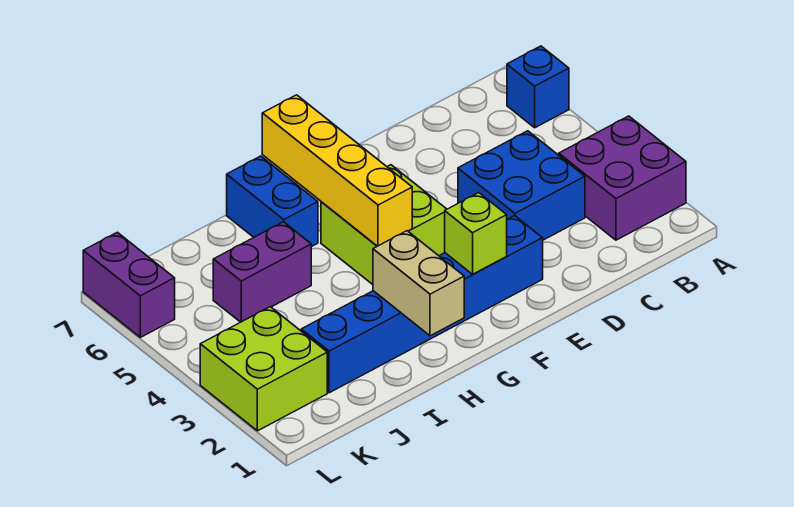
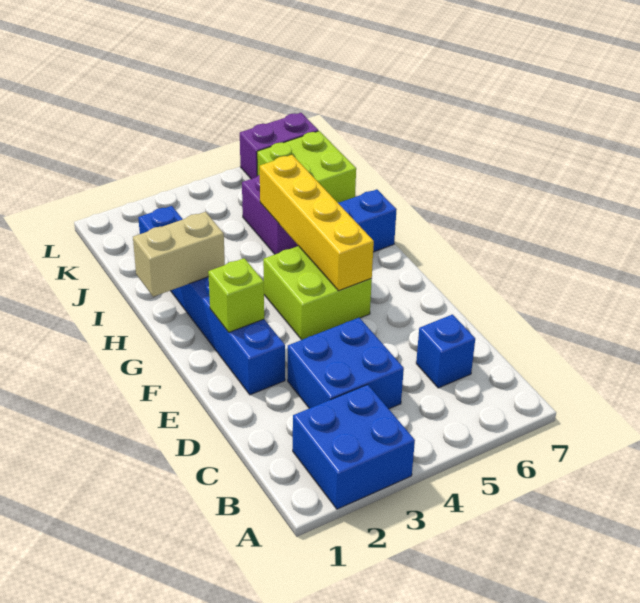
purple brick A2:B3 level 1 -> blue brick A2:B3 level 1
blue brick A6 level 1 -> blue brick C6 level 1
yellow brick G4:G7 level 2 -> yellow brick F5:I5 level 2
lime brick K2:L3 level 1 -> lime brick J6:K7 level 1

